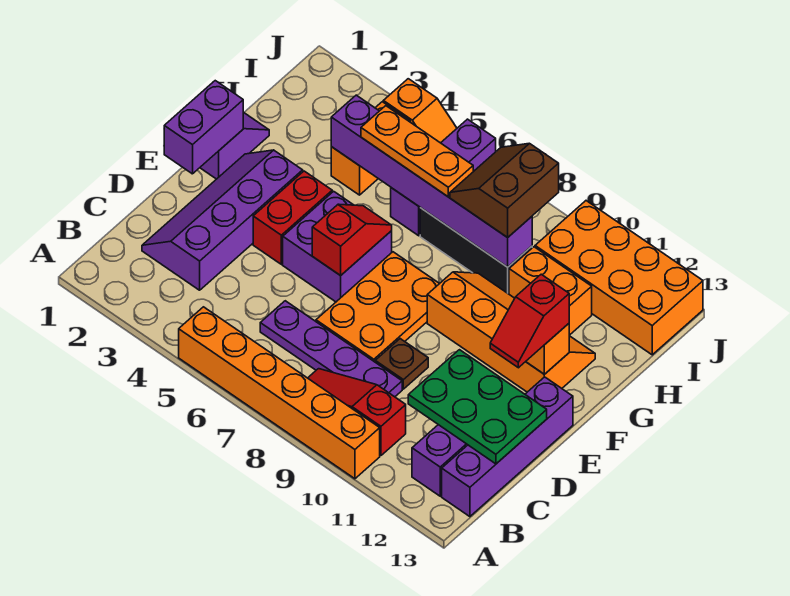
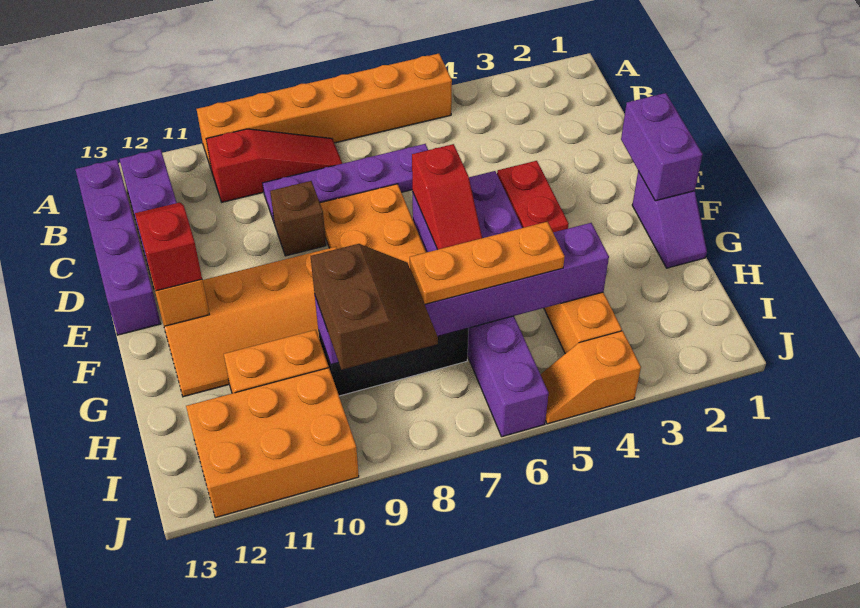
purple slope C2:F3 level 1 top 3 -> none
green plate C11:D13 level 2 -> none
brown plate D9 level 1 -> brown brick D9 level 1
orange brick I10:J13 level 1 -> orange brick I10:J12 level 1

